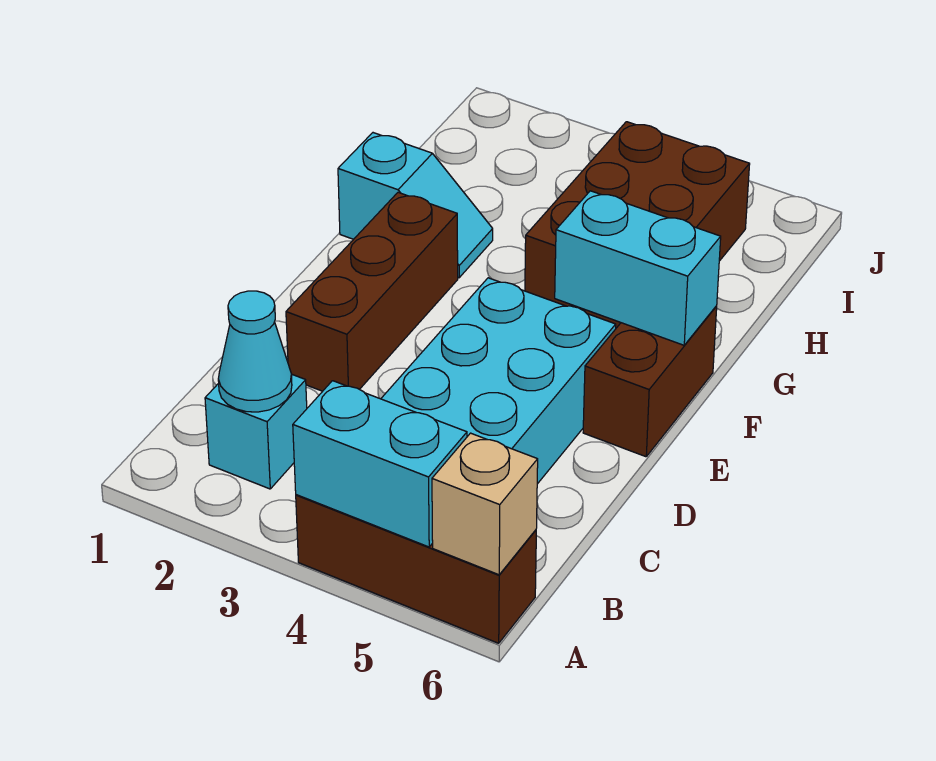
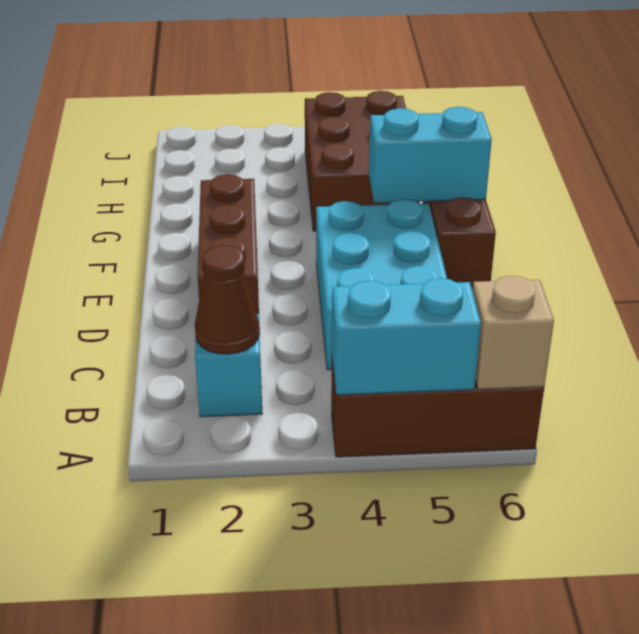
cyan cone B2 level 2 -> brown cone B2 level 2
cyan slope G1:G2 level 1 top 1 -> none

